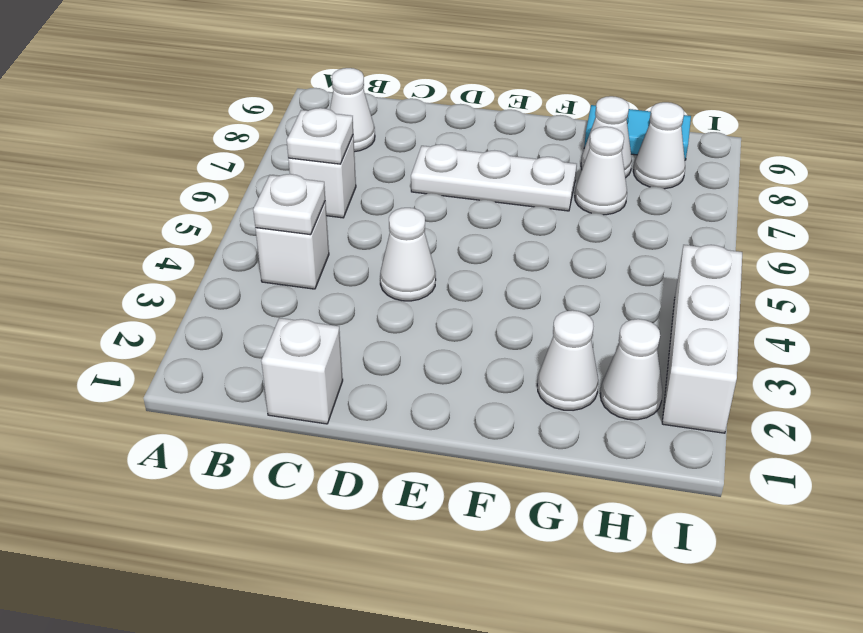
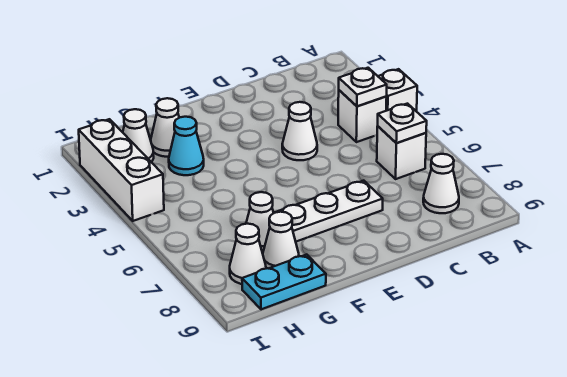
white brick C1 level 1 -> white brick A4 level 1
none -> cyan cone G3 level 1

